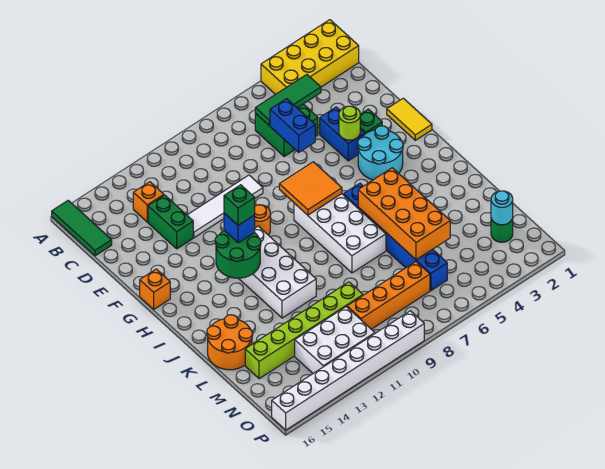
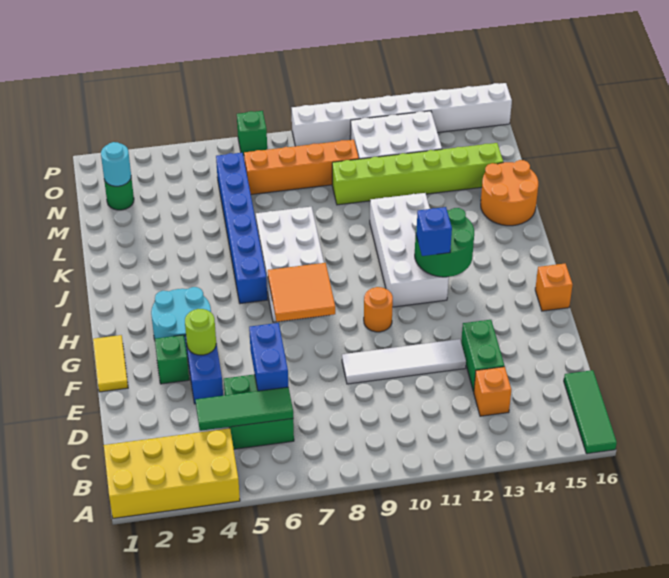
green brick H12 level 4 -> green brick P7 level 1
orange brick J5:M6 level 2 -> none

